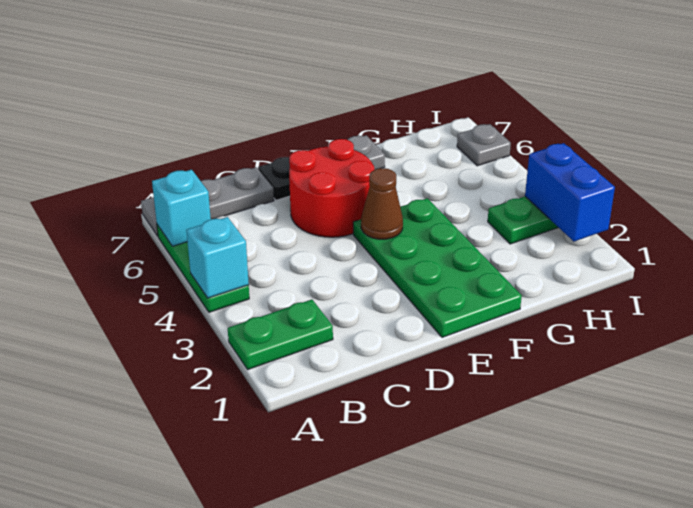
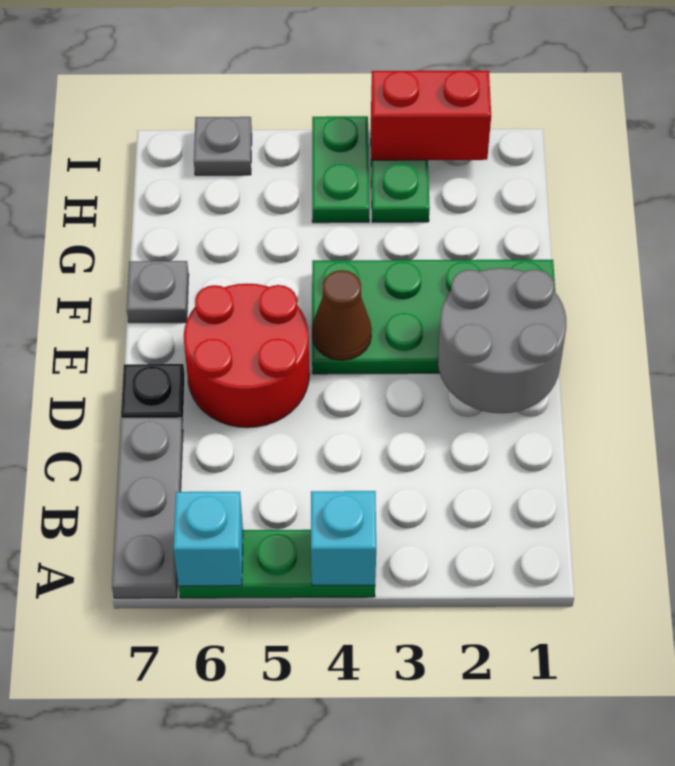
green plate A2:B2 level 1 -> green plate H4:I4 level 1
none -> grey round brick D1:E2 level 2
blue brick I2:I3 level 2 -> red brick I2:I3 level 2

